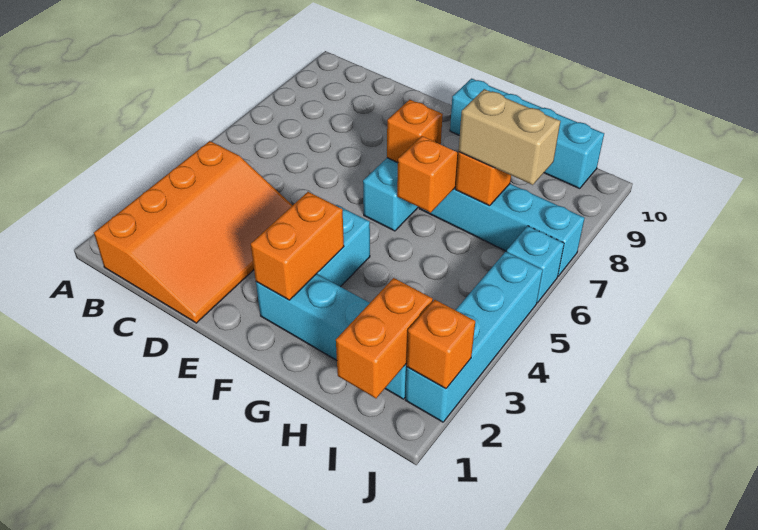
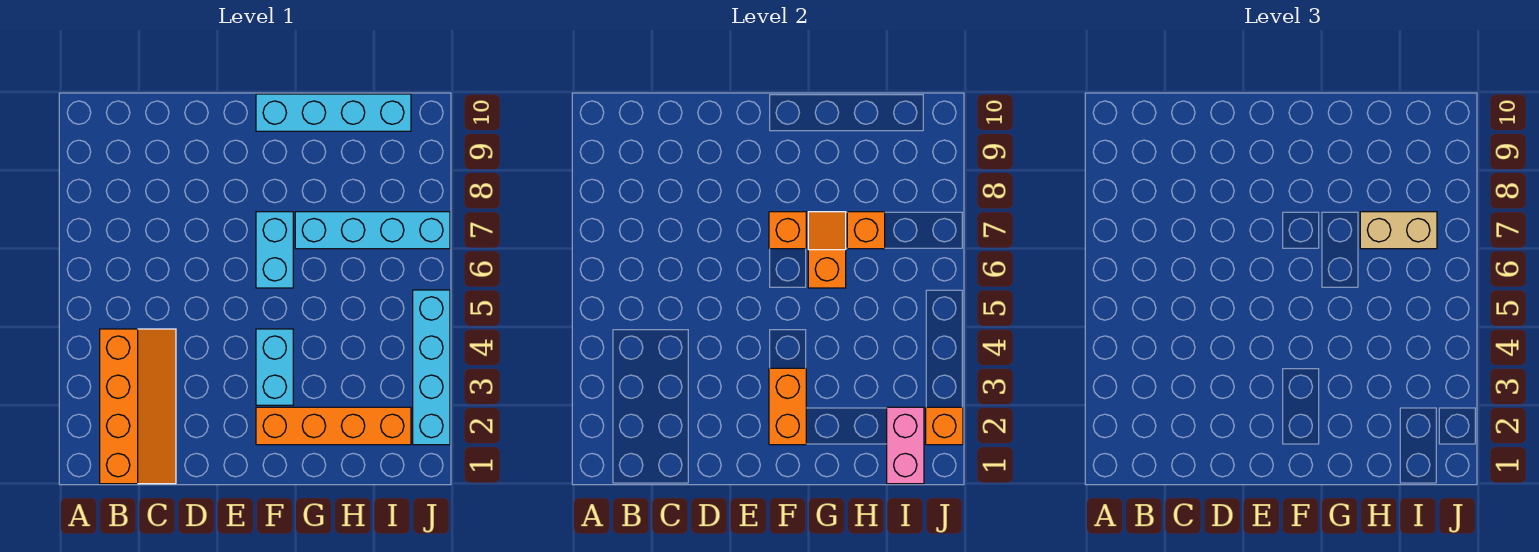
orange slope B1:D4 level 1 top B -> orange slope B1:C4 level 1 top B
cyan brick F2:I2 level 1 -> orange brick F2:I2 level 1
orange brick I1:I2 level 2 -> pink brick I1:I2 level 2
cyan brick J6 level 1 -> none

